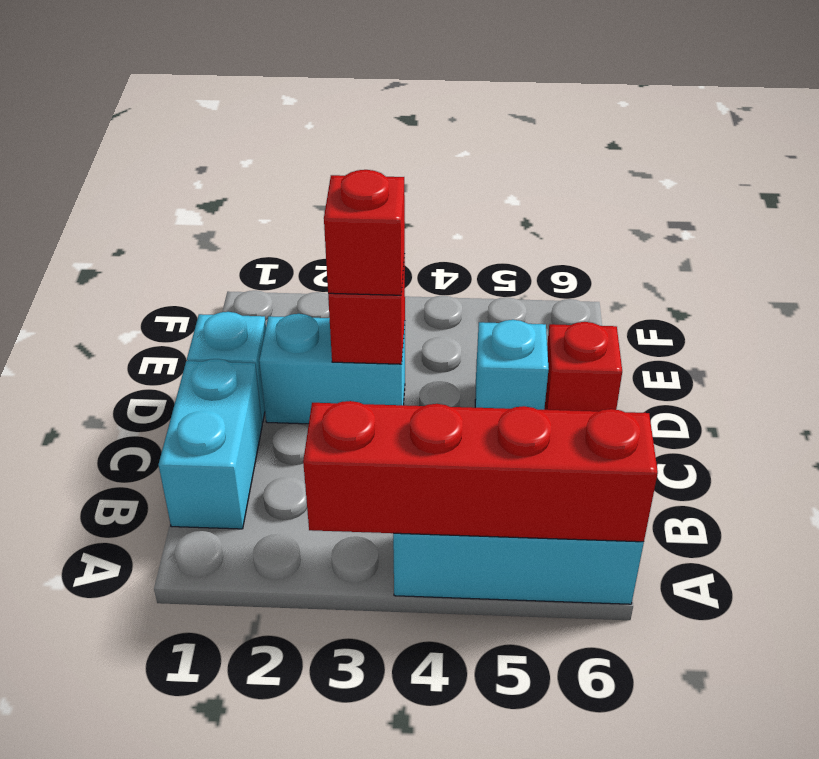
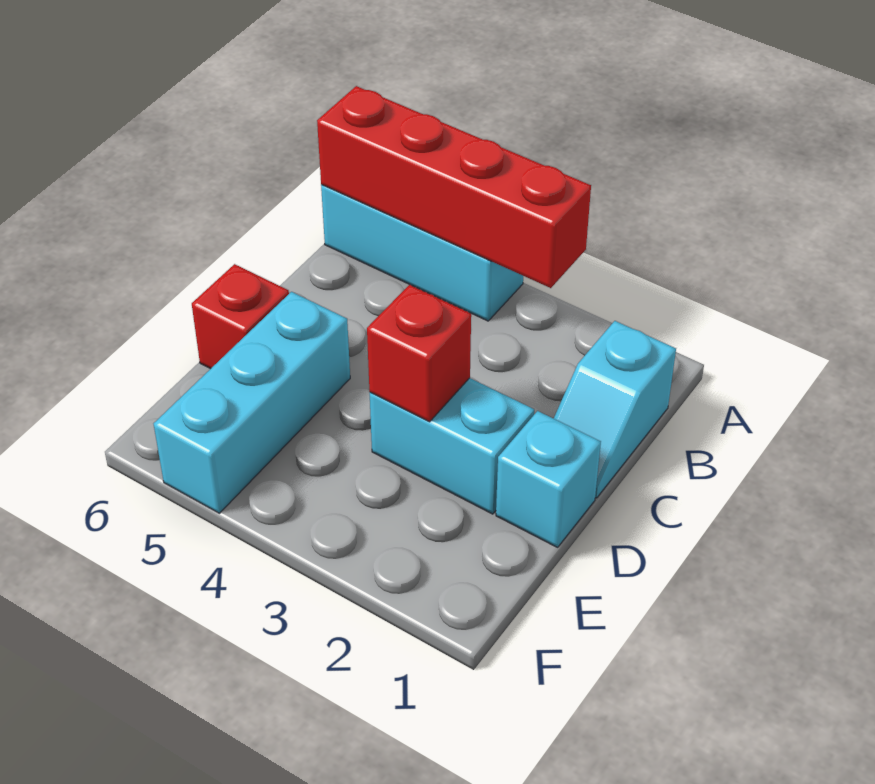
cyan brick B1:C1 level 1 -> cyan slope B1:C1 level 1 top B
red brick D3 level 3 -> none
cyan brick D5 level 1 -> cyan brick D5:F5 level 1

